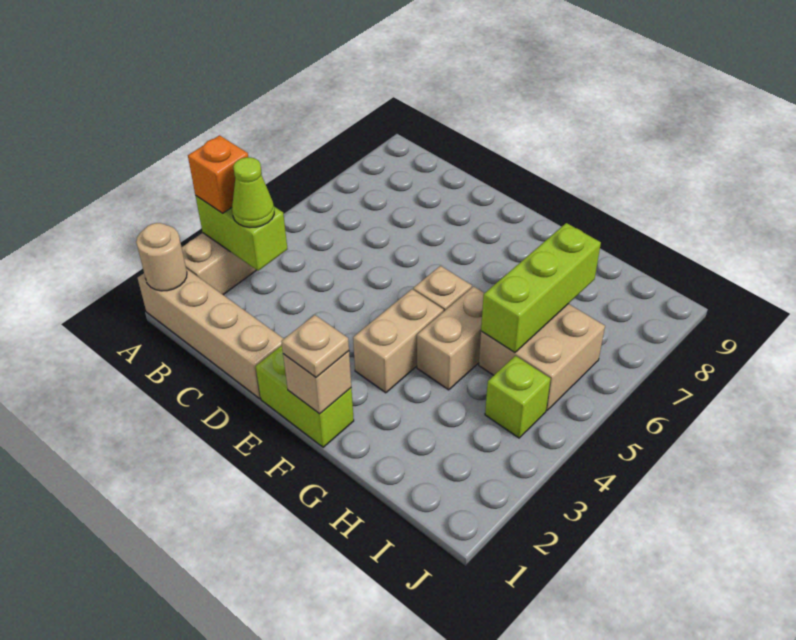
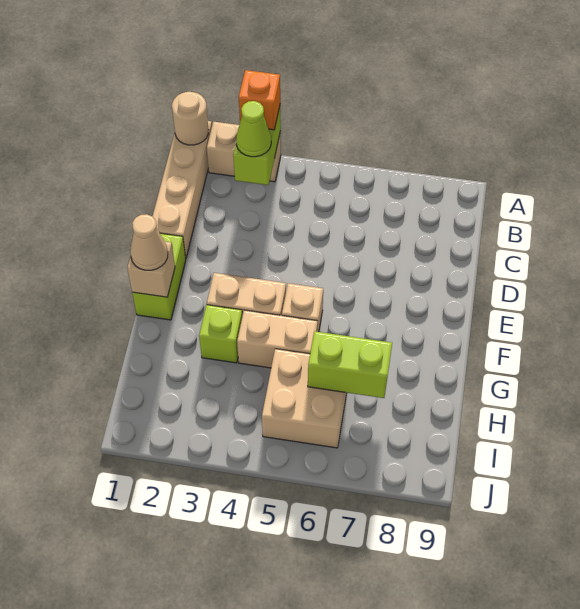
tan plate F1 level 3 -> tan cone F1 level 3
lime brick H5:H7 level 2 -> lime brick H6:H7 level 2
lime brick I4 level 1 -> lime brick G3 level 1

